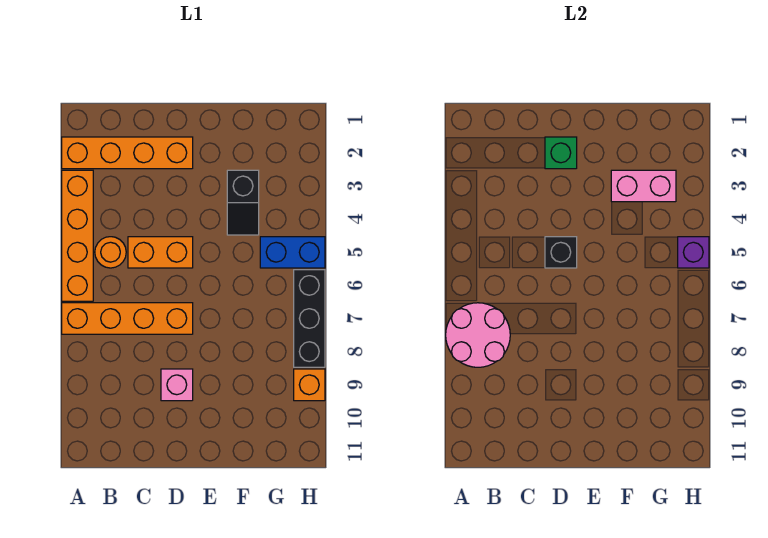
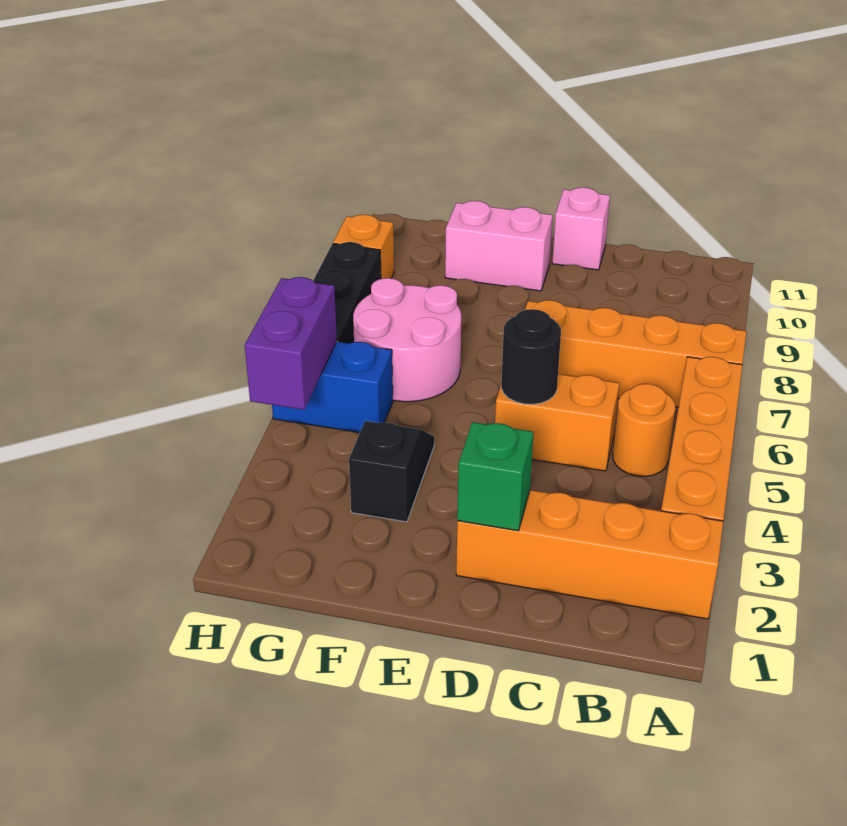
pink round brick A7:B8 level 2 -> pink round brick F6:G7 level 1
black brick D5 level 2 -> black round brick D5 level 2
pink brick D9 level 1 -> pink brick D11 level 1
pink brick F3:G3 level 2 -> pink brick E10:F10 level 1
purple brick H5 level 2 -> purple brick H4:H5 level 2

